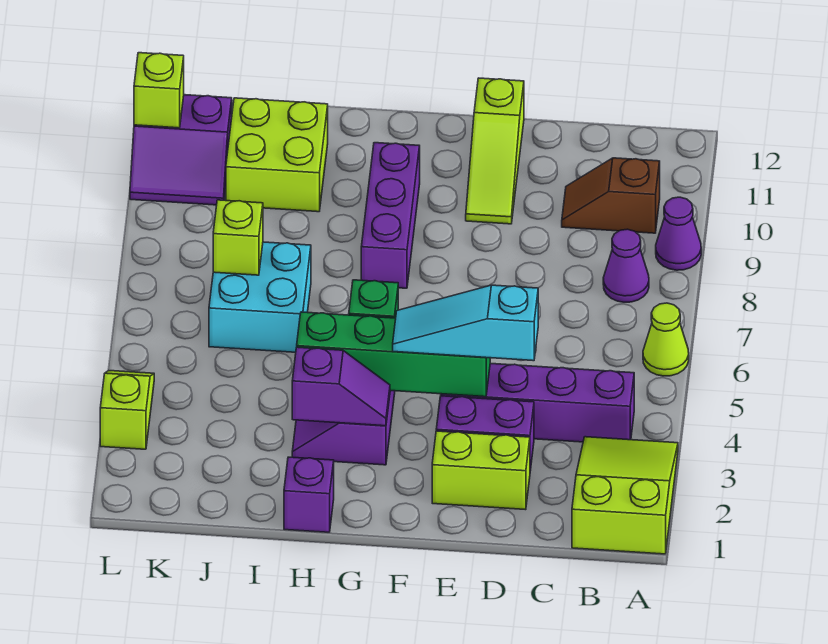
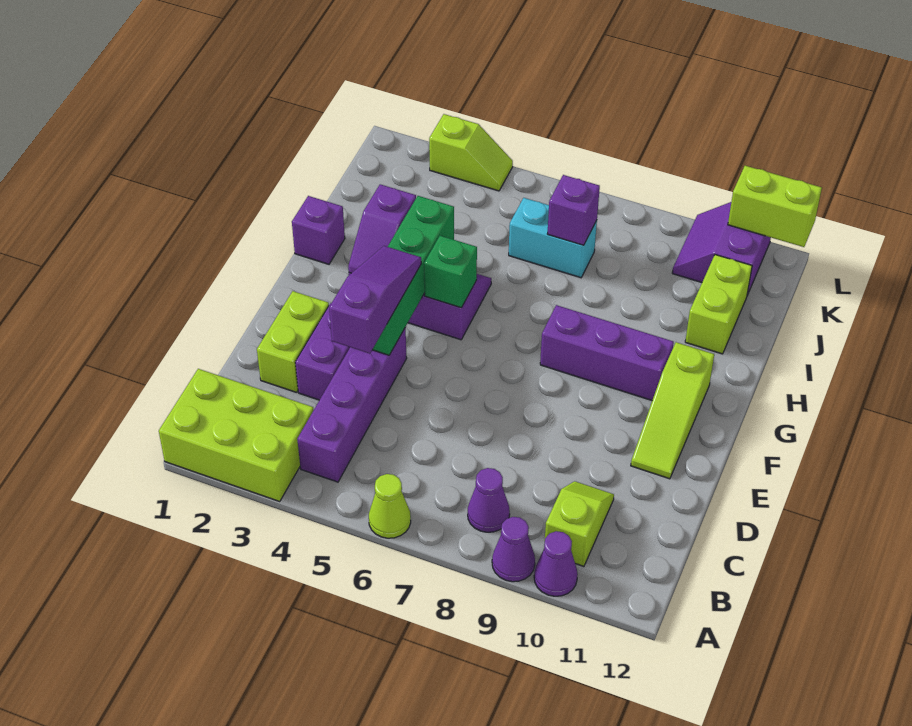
lime slope A1:B3 level 1 top 1 -> lime brick A1:B3 level 1
none -> purple cone A10 level 1
brown slope B10:C10 level 1 top B -> lime slope B10:C10 level 1 top B
cyan slope D4:F4 level 3 top D -> purple slope D4:F4 level 3 top D
lime slope E10:E12 level 1 top 12 -> lime slope E11:G11 level 1 top G
cyan brick I6:J7 level 1 -> cyan brick J6:J7 level 1
lime brick I10:J11 level 1 -> lime brick I11:J11 level 1
lime brick J7 level 2 -> purple brick J7 level 2
lime brick L11 level 2 -> lime brick L11:L12 level 2

